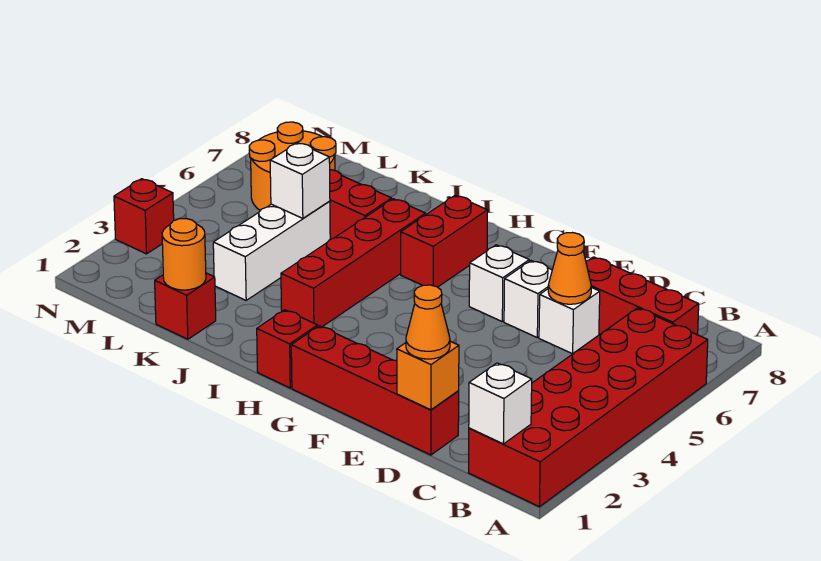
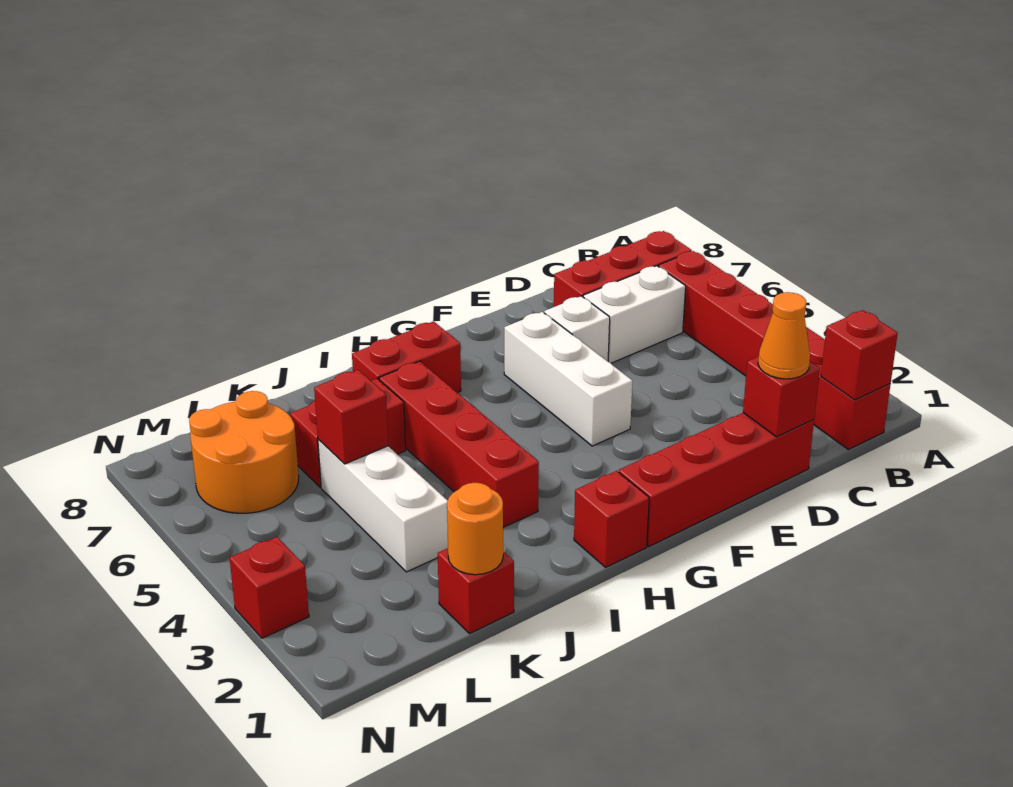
red brick A1:B6 level 1 -> red brick B1:B6 level 1
white brick B1 level 2 -> red brick B1 level 2
orange brick D1 level 2 -> red brick D1 level 2
white brick D6 level 1 -> white brick C6:D6 level 1
orange cone D6 level 2 -> none
white brick F6 level 1 -> white brick F4:F6 level 1
red brick H6:H7 level 1 -> red brick H7:I7 level 1
white brick K5 level 2 -> red brick K5 level 2

